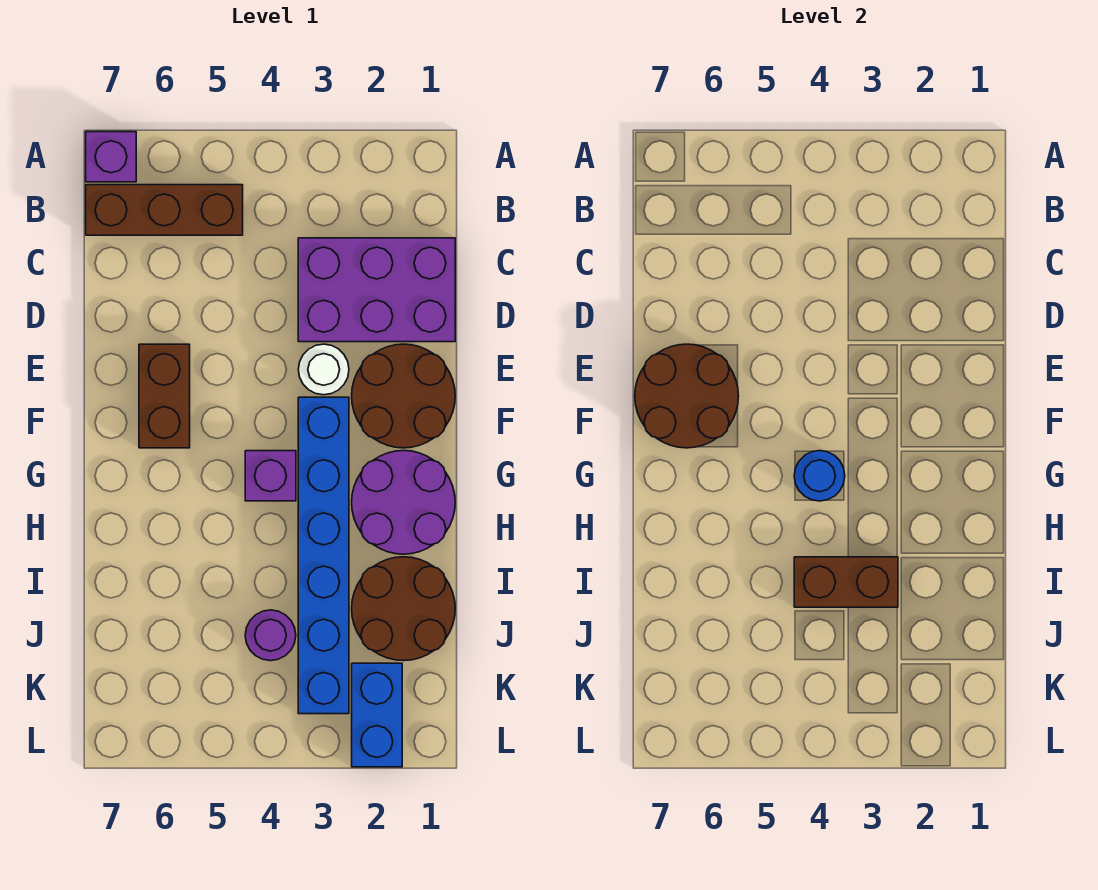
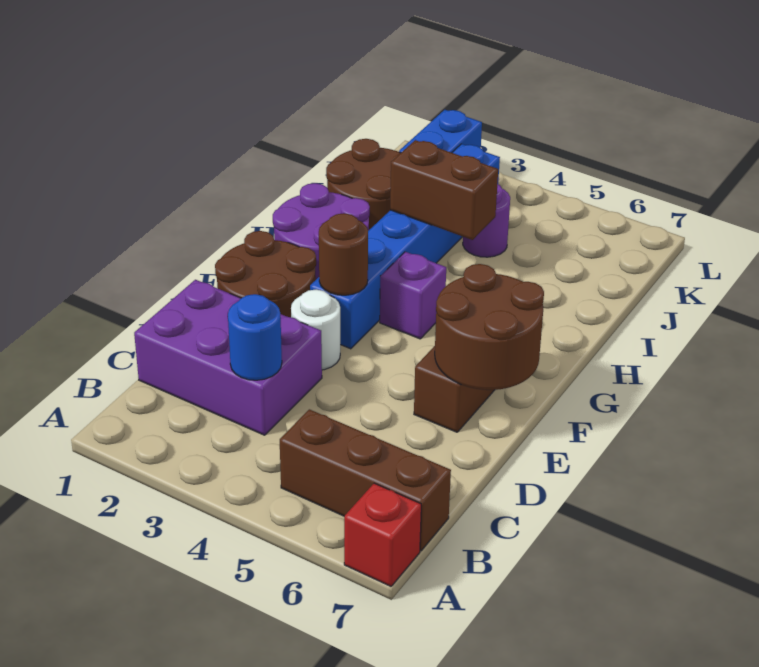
purple brick A7 level 1 -> red brick A7 level 1
none -> brown round brick F3 level 2
blue round brick G4 level 2 -> blue round brick C3 level 2

